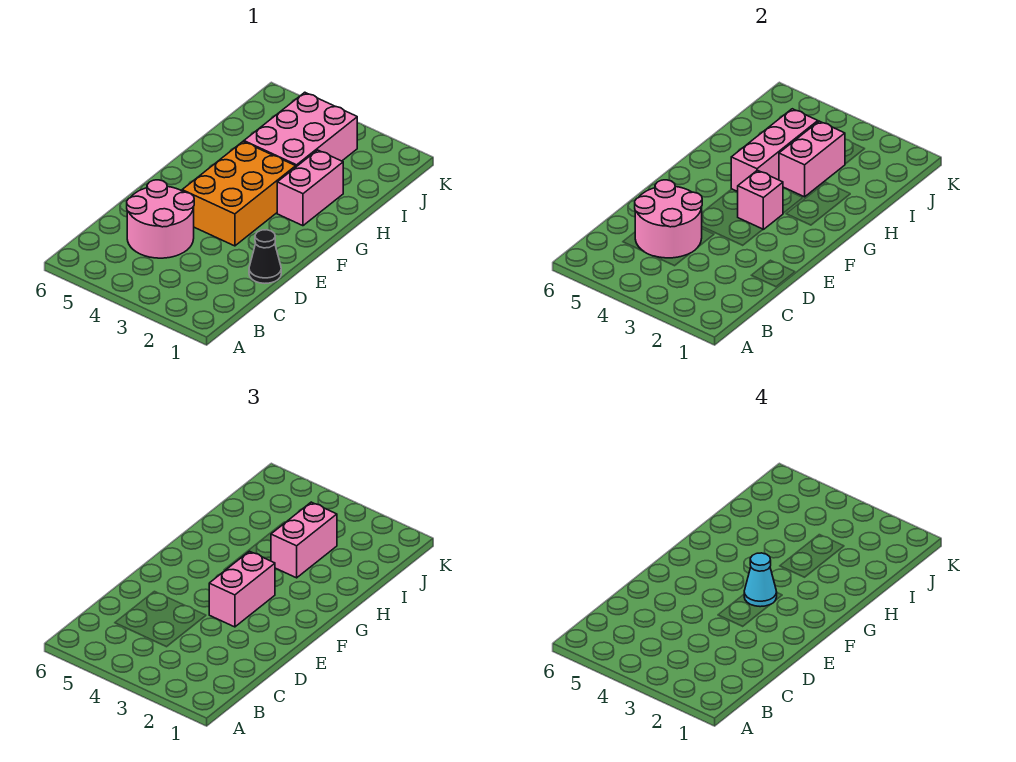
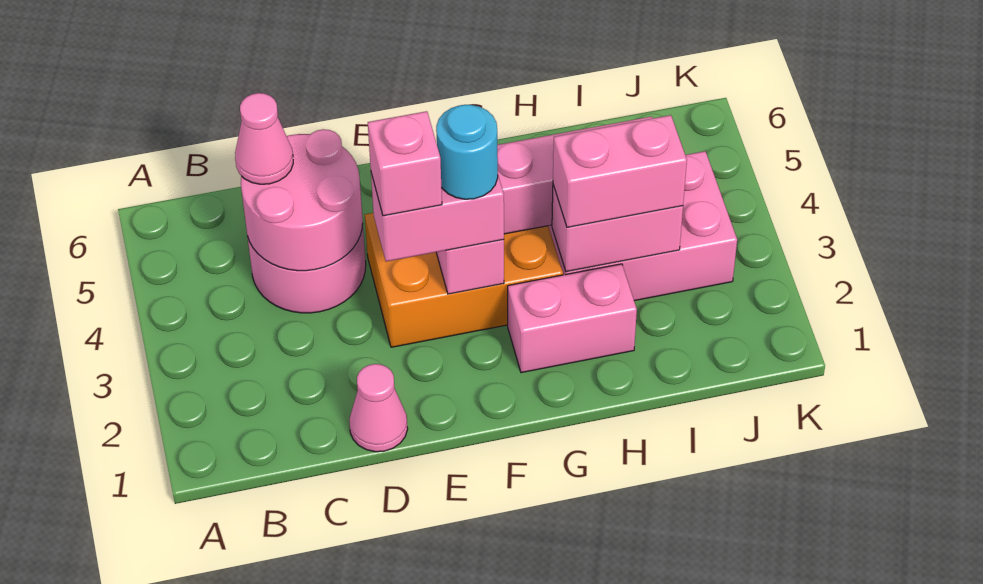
none -> pink cone C5 level 3
black cone D1 level 1 -> pink cone D1 level 1
none -> pink brick E3 level 4
cyan cone F3 level 4 -> cyan round brick F3 level 4

